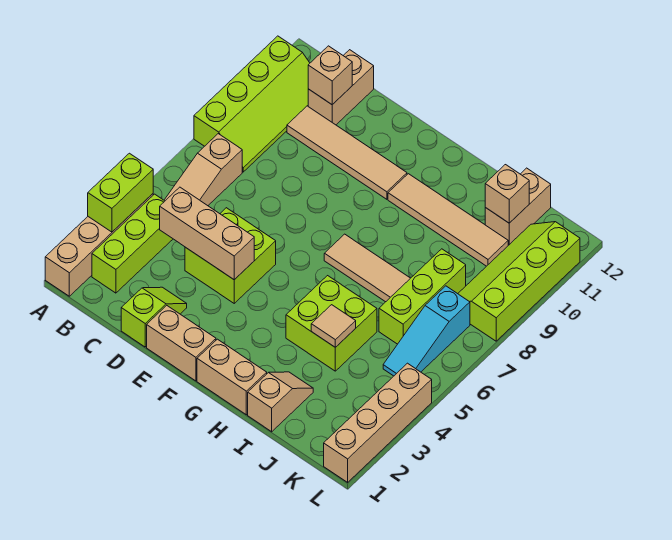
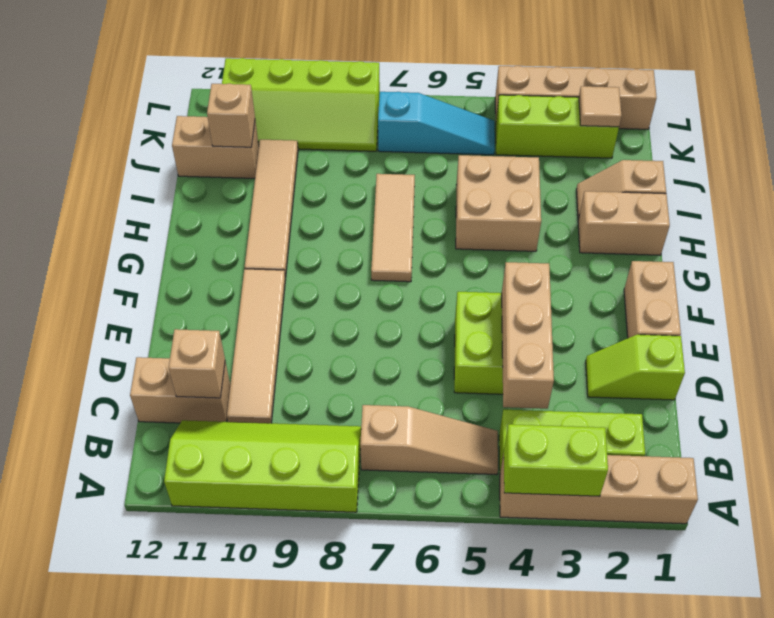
tan brick G1:H1 level 1 -> tan brick H1:H2 level 1
lime brick H4:I5 level 1 -> tan brick H4:I5 level 1
tan tile I4 level 2 -> tan tile K2 level 2
lime brick J6:J8 level 1 -> lime brick K2:K4 level 1

